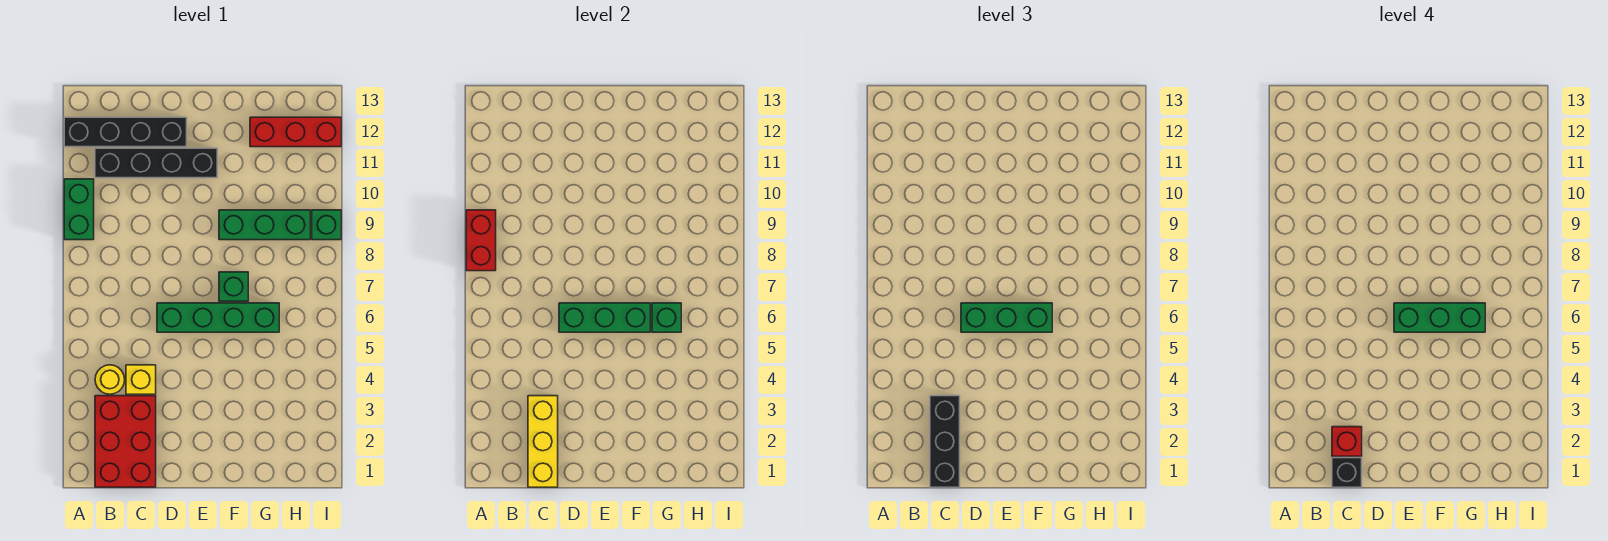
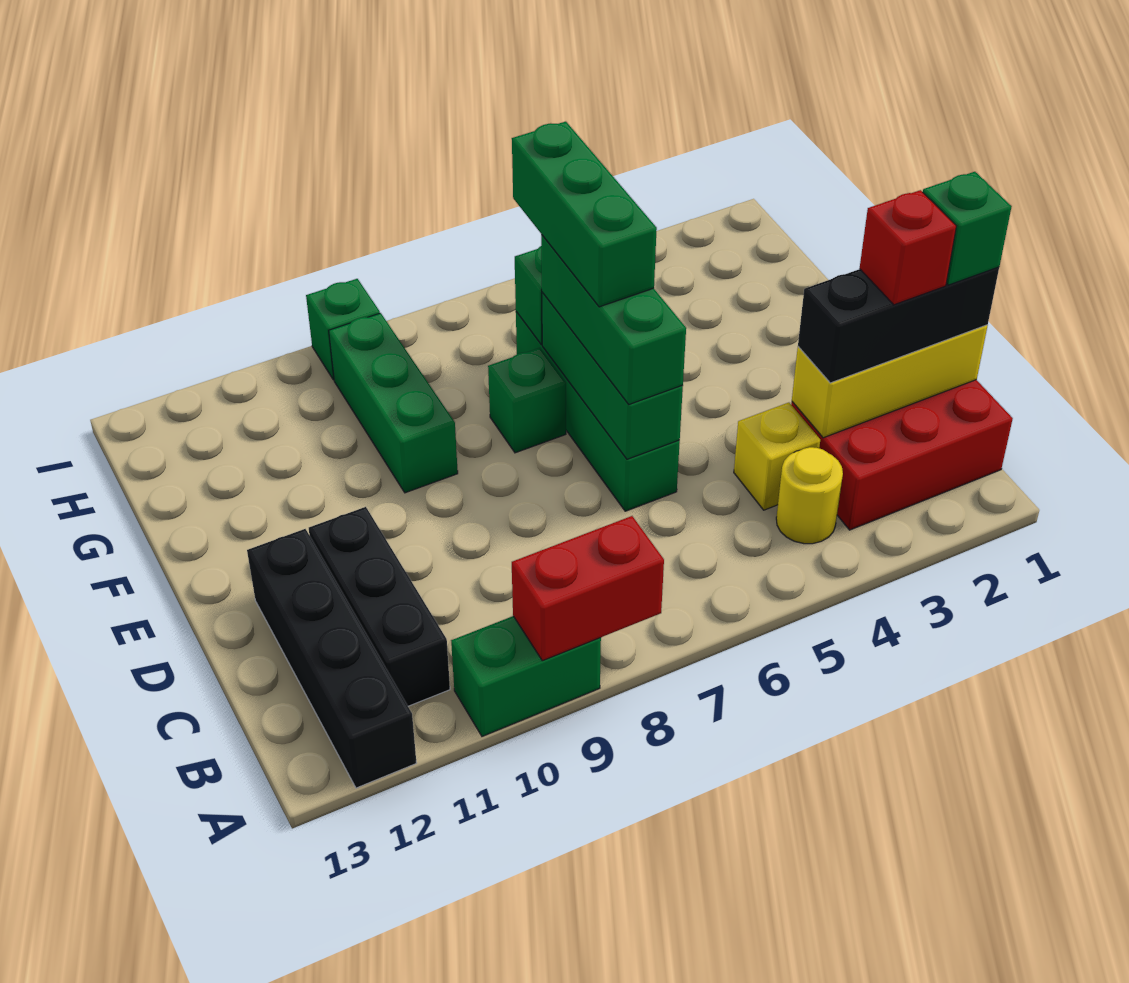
black brick B11:E11 level 1 -> black brick B11:D11 level 1
black brick C1 level 4 -> green brick C1 level 4
red brick G12:I12 level 1 -> none

